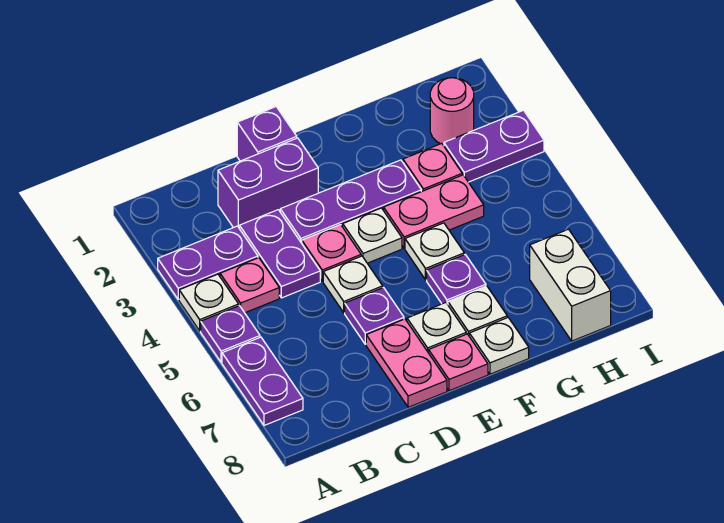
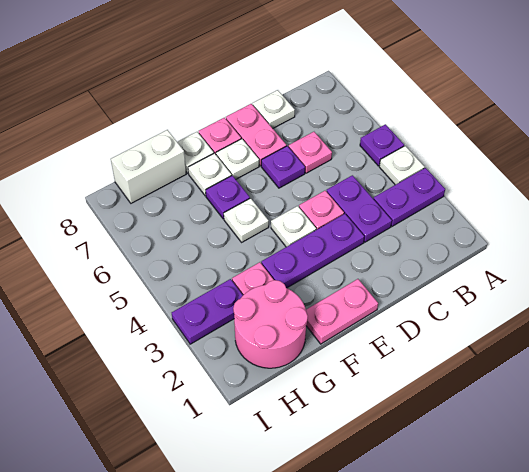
purple plate A6:A7 level 1 -> none
pink plate B4 level 1 -> pink plate C6 level 1
purple brick C2:D2 level 1 -> none
purple brick D1 level 1 -> none
white plate D5 level 1 -> white plate C8 level 1
pink plate F4:G4 level 1 -> pink plate E1:F1 level 1
pink round brick H2 level 1 -> pink round brick G1:H2 level 1
white brick H7:H8 level 1 -> white brick G8:H8 level 1

